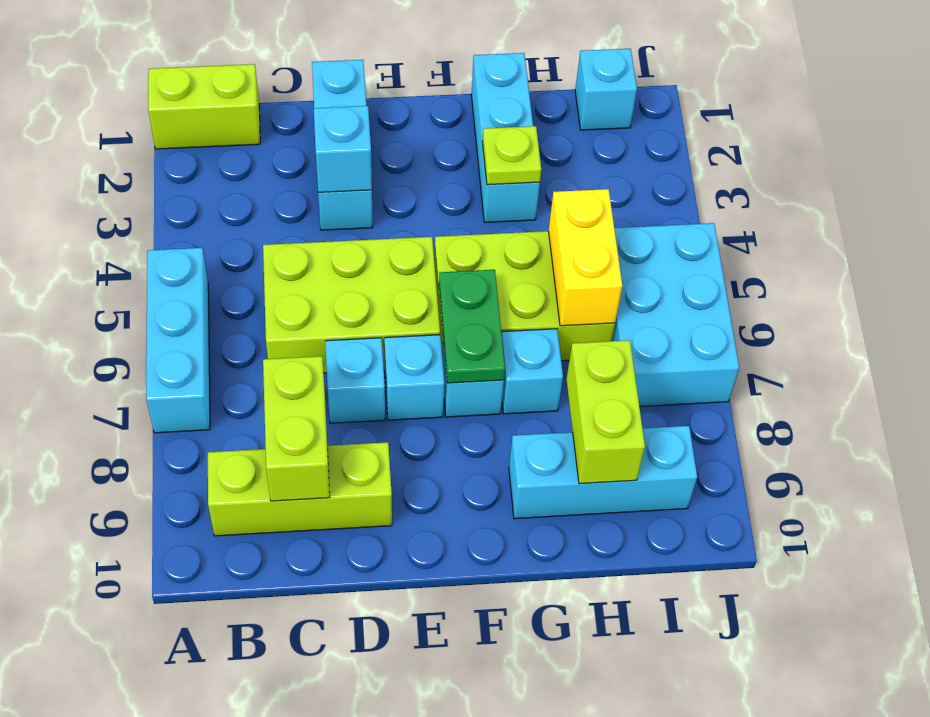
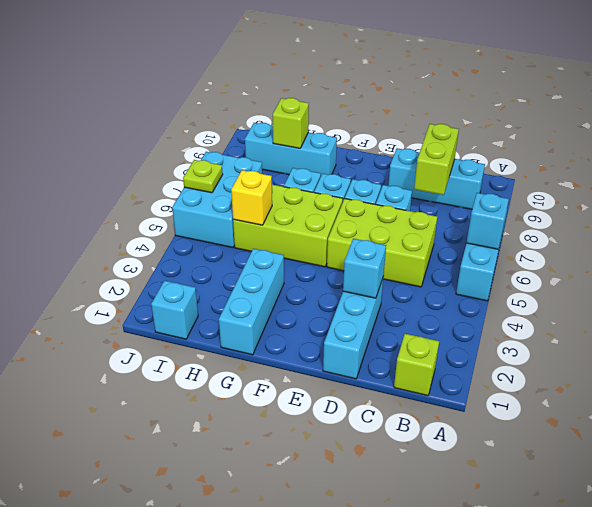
lime brick A1:B1 level 1 -> lime brick B1 level 1
none -> cyan brick A6 level 2
lime brick B9:D9 level 1 -> cyan brick B9:D9 level 1
green plate F6:F7 level 2 -> none
lime plate G3 level 2 -> lime plate J6 level 2
yellow brick H5:H6 level 2 -> yellow brick H5 level 2
lime brick H8:H9 level 2 -> lime brick H9 level 2

